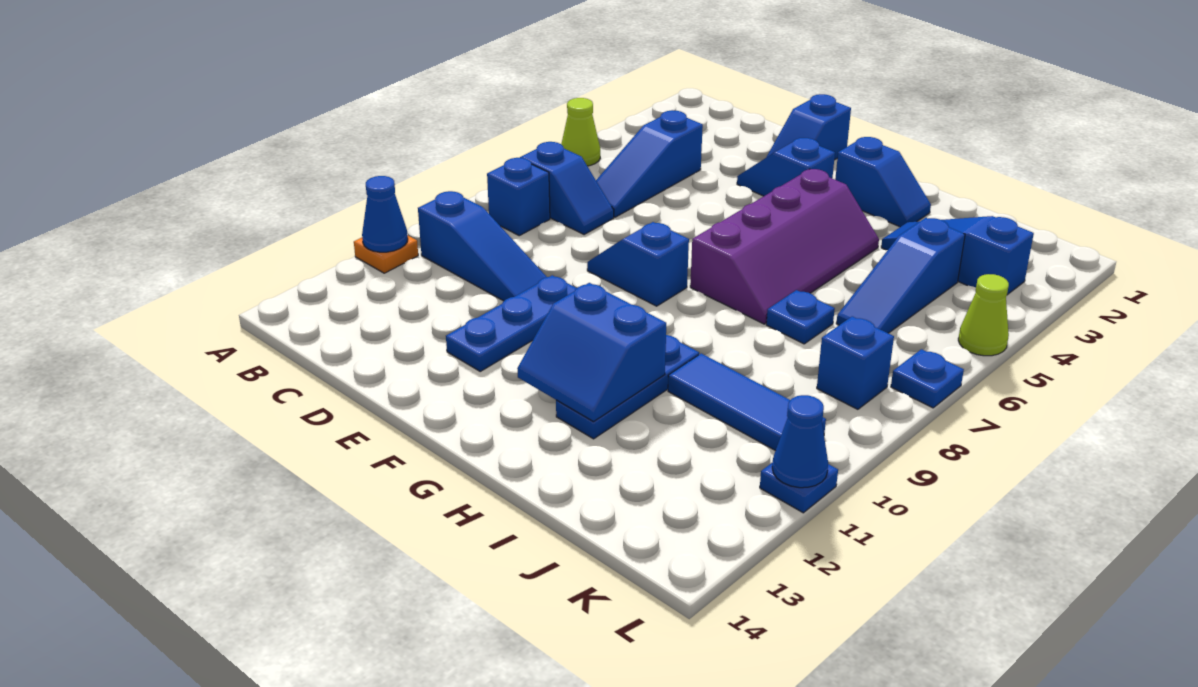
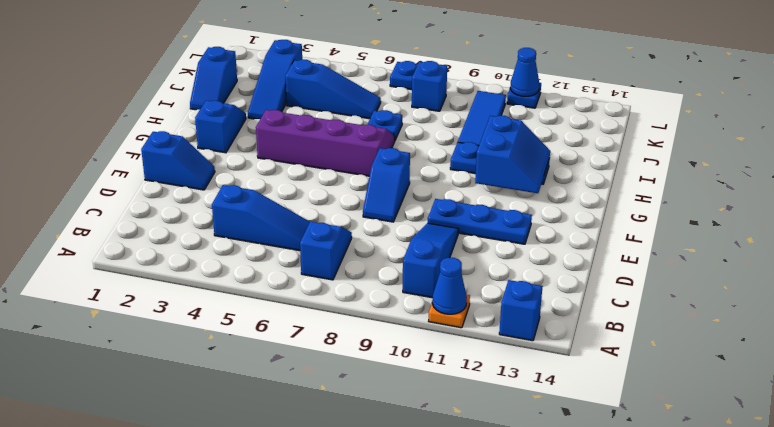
lime cone A5 level 1 -> none
blue brick B8 level 1 -> blue brick A13 level 1
blue slope E3:F3 level 1 top F -> blue slope I1:J1 level 1 top J
lime cone L5 level 1 -> none

